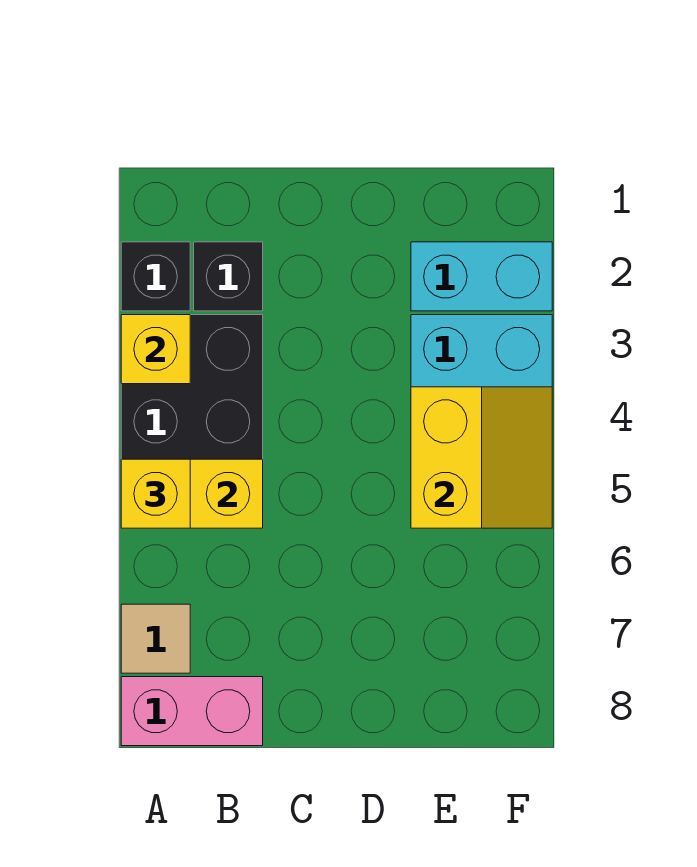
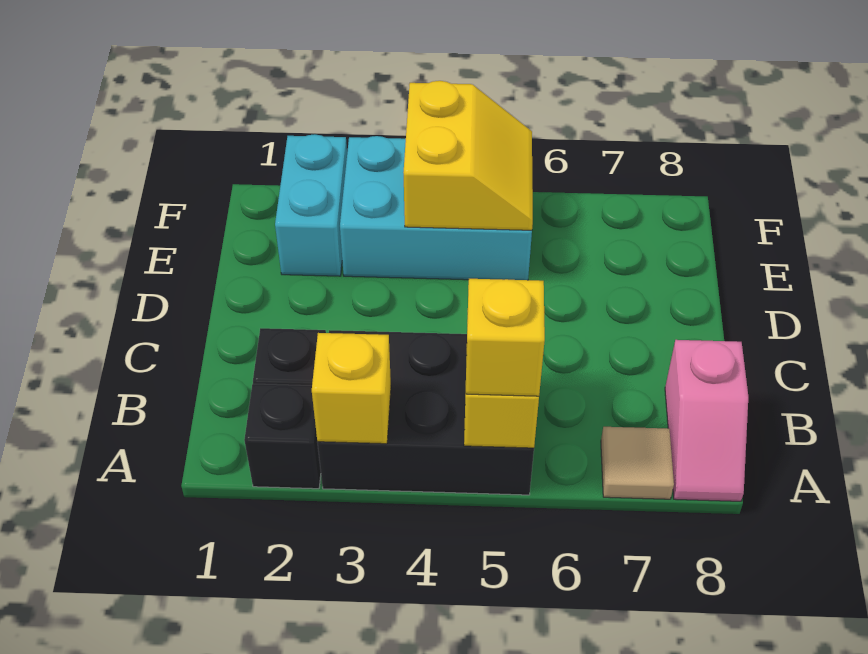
pink brick A8:B8 level 1 -> pink slope A8:B8 level 1 top B
yellow slope E4:F5 level 2 top E -> yellow slope E4:F5 level 2 top 4

